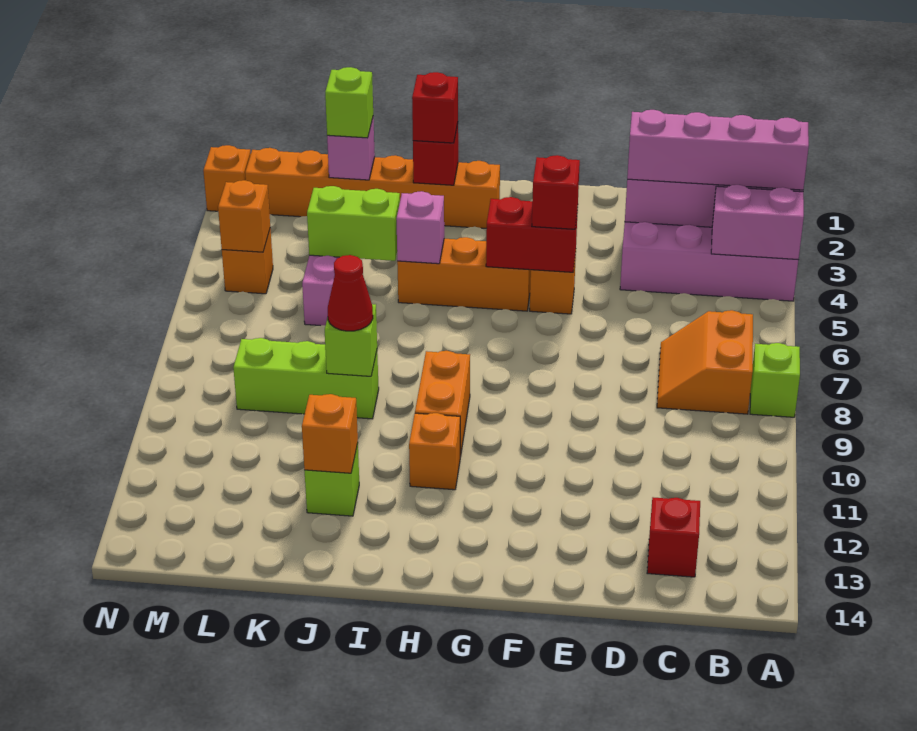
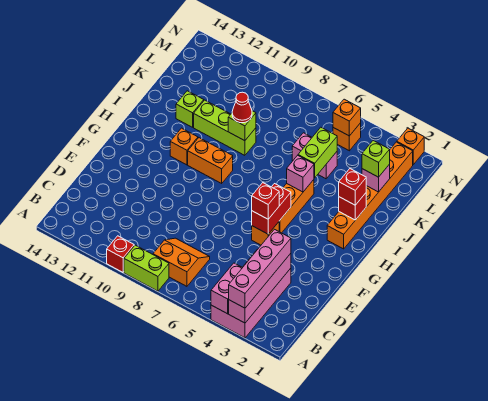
lime brick A8 level 1 -> lime brick A8:A9 level 1
red brick C13 level 1 -> red brick A10 level 1
lime brick J9:L9 level 1 -> lime brick J9:J11 level 1
orange brick J12 level 2 -> none

